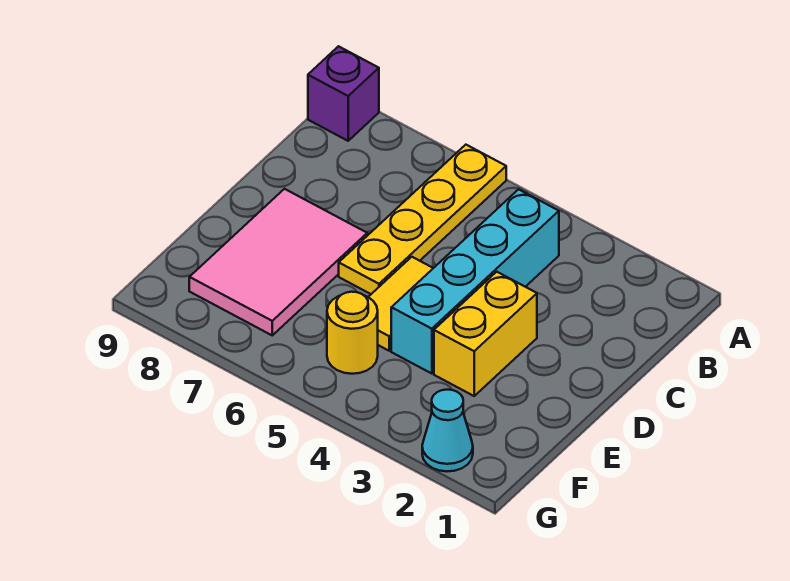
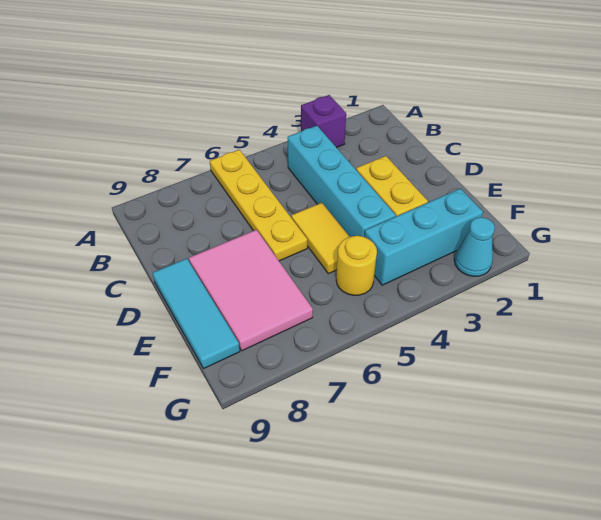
purple brick A9 level 1 -> purple brick A3 level 1
none -> cyan tile D9:F9 level 1
none -> cyan brick F2:F4 level 1

